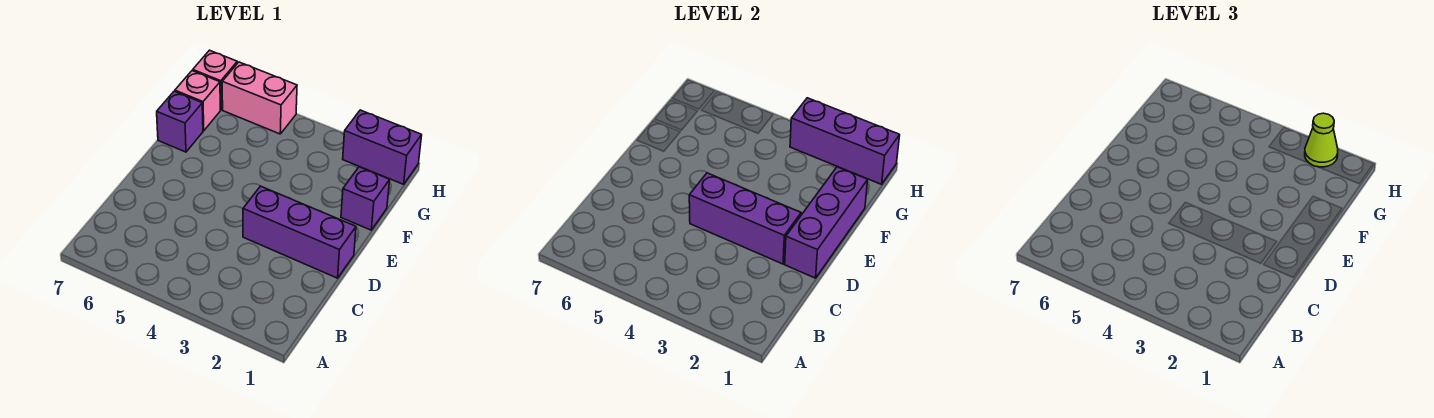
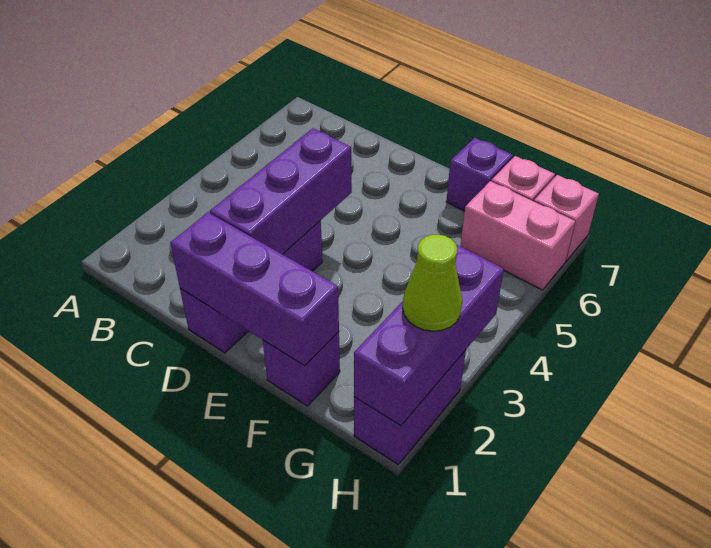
pink brick H5:H6 level 1 -> pink brick G6:H6 level 1

